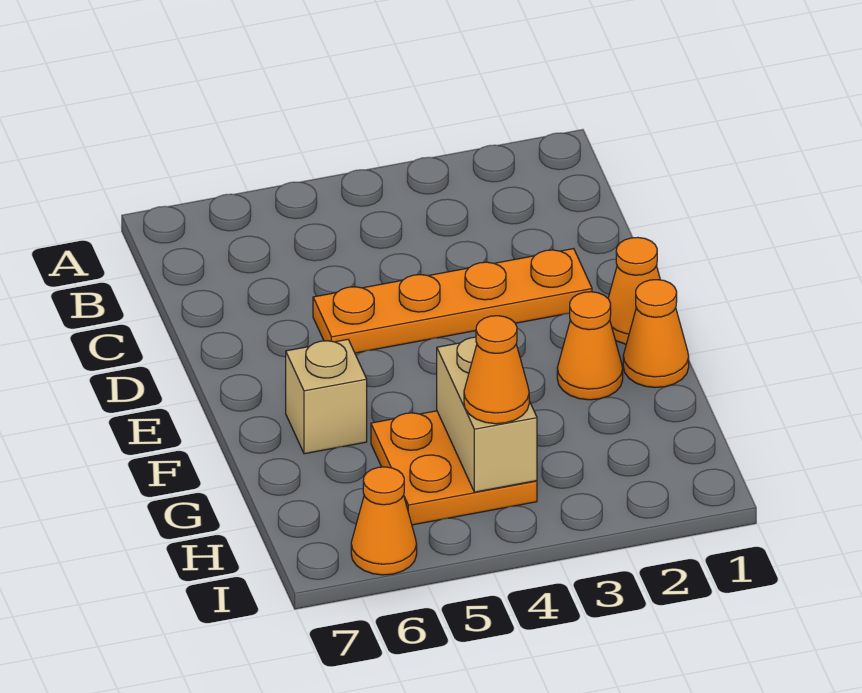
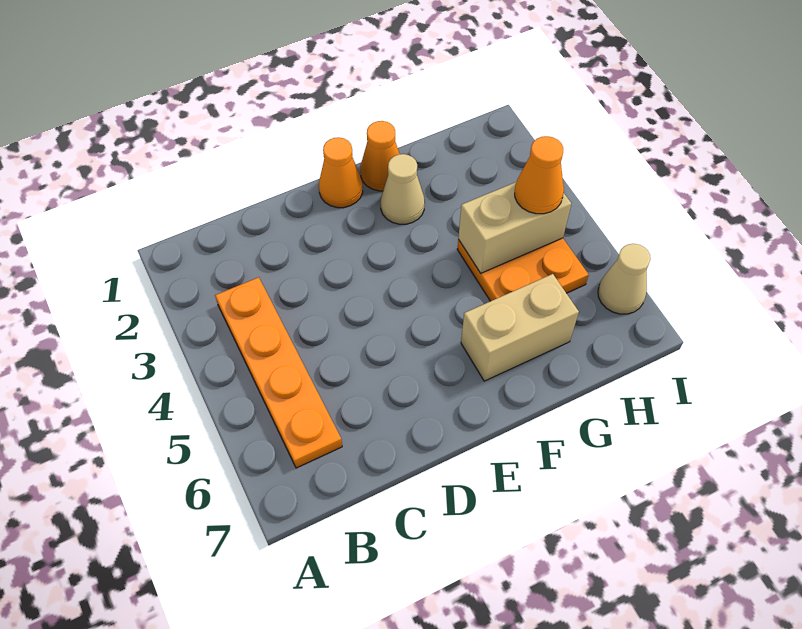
orange plate D2:D5 level 1 -> orange plate B3:B6 level 1
orange cone F2 level 1 -> tan cone F2 level 1
tan brick F6 level 1 -> tan brick F6:G6 level 1
orange cone I6 level 1 -> tan cone I6 level 1

